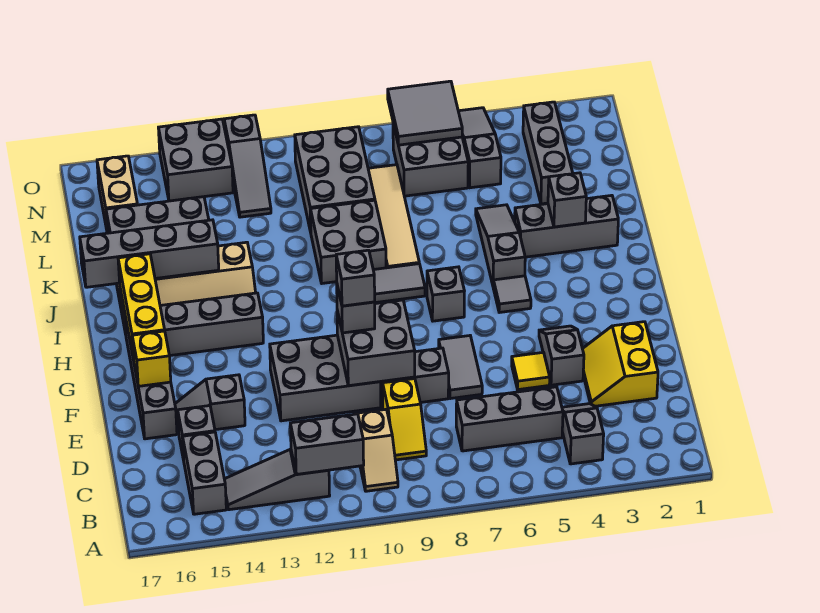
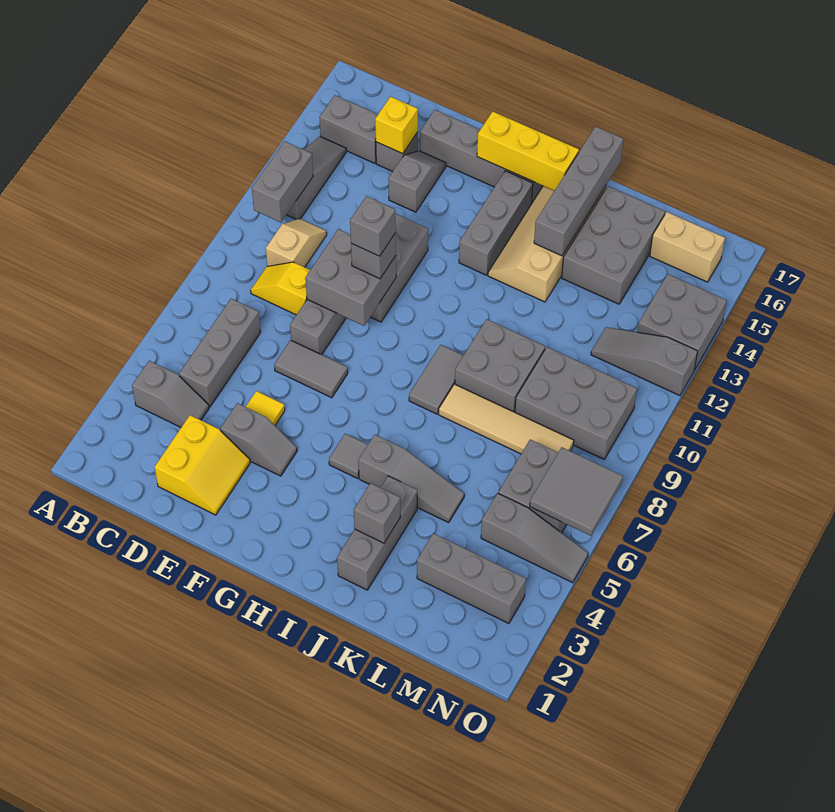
tan slope B10:C10 level 1 top C -> tan slope C10:C11 level 1 top 10
yellow slope D2:E3 level 1 top 2 -> yellow slope D2:E3 level 1 top D
yellow brick F16 level 2 -> yellow brick D15 level 2
grey brick H7 level 1 -> none

